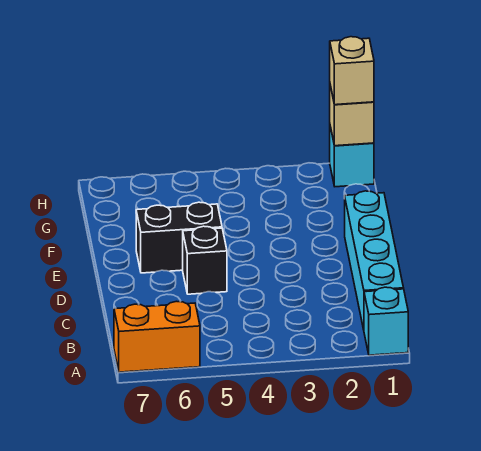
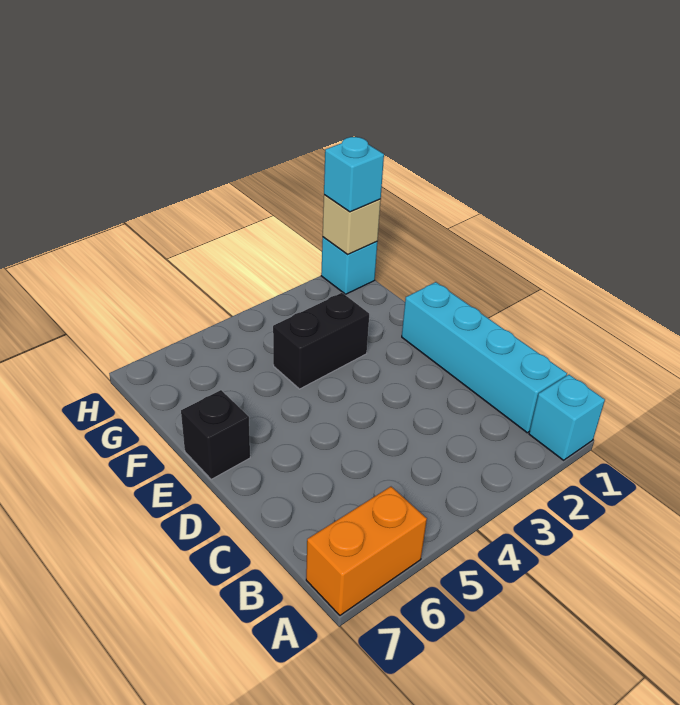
black brick D5 level 1 -> black brick E7 level 1
black brick E5:E6 level 1 -> black brick F3:F4 level 1
tan brick H1 level 3 -> cyan brick H1 level 3

